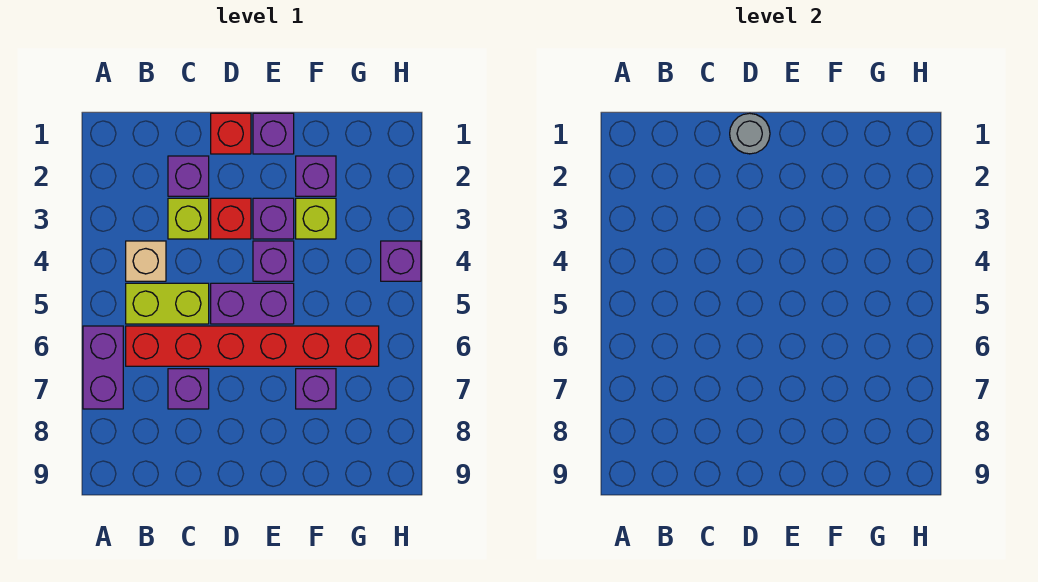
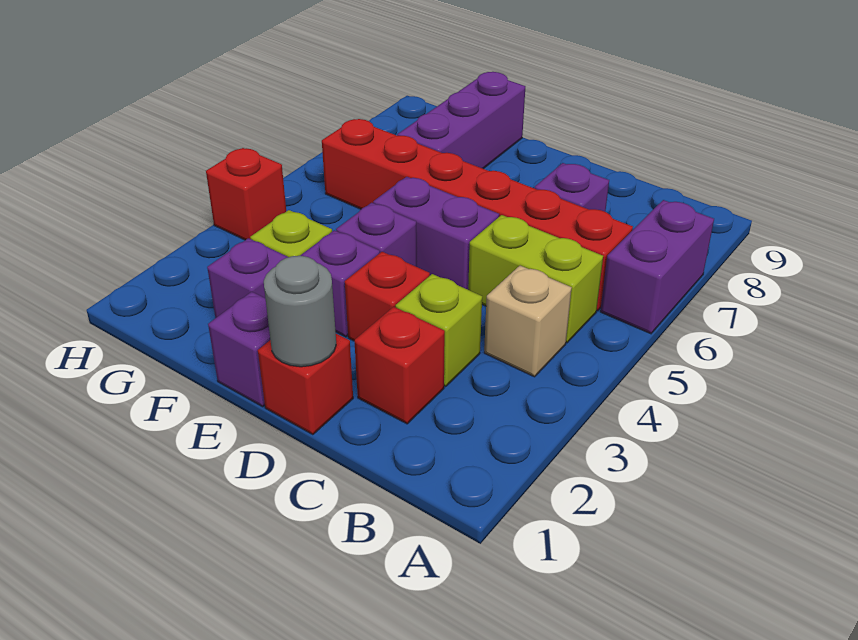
purple brick C2 level 1 -> red brick C2 level 1
purple brick F7 level 1 -> purple brick F7:F9 level 1
purple brick H4 level 1 -> red brick H4 level 1

